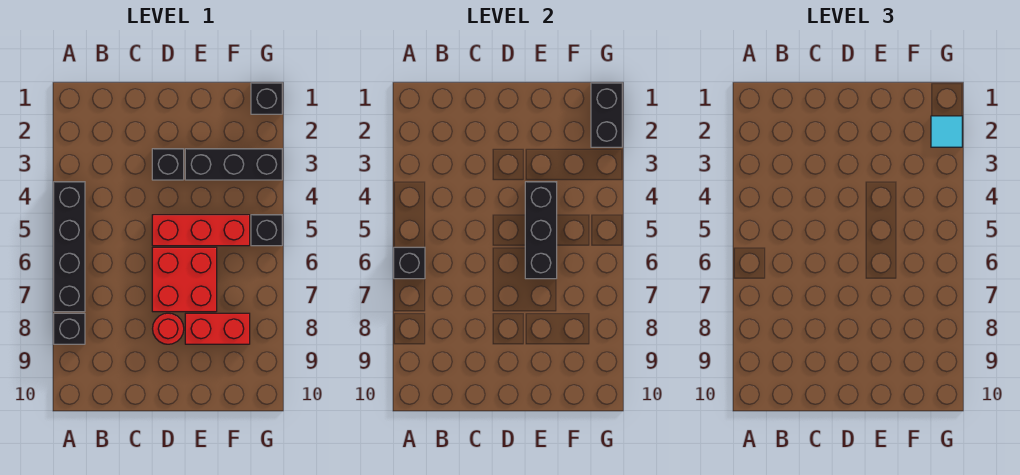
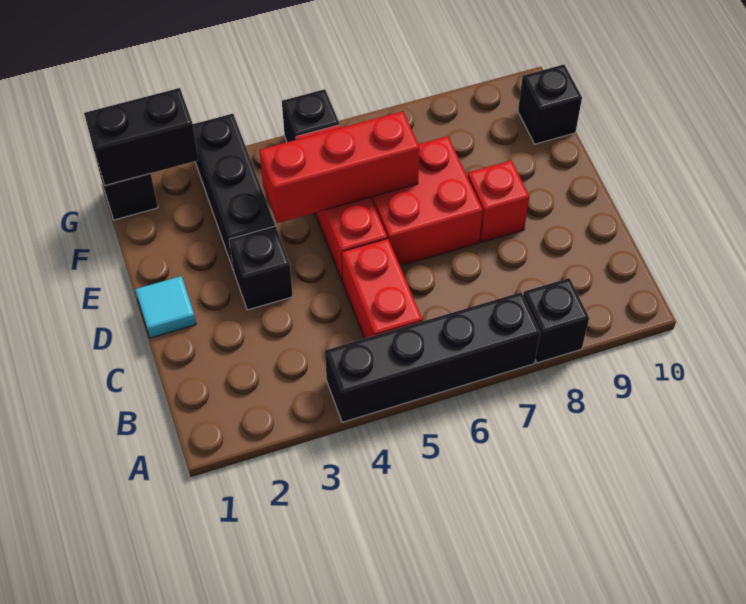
black brick A6 level 2 -> black brick F10 level 1
red round brick D8 level 1 -> red brick D8 level 1
black brick E4:E6 level 2 -> red brick E4:E6 level 2
red brick E8:F8 level 1 -> red brick B5:C5 level 1
cyan tile G2 level 3 -> cyan tile D1 level 1

